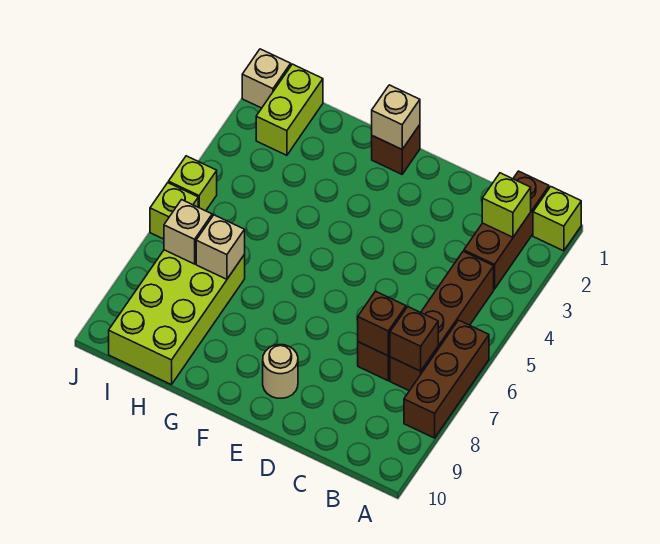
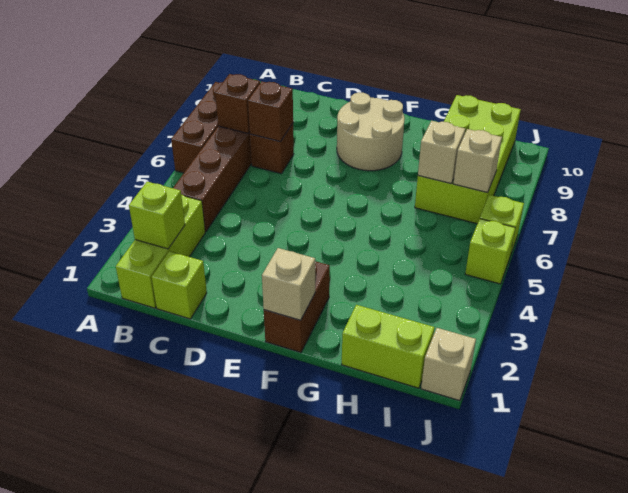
lime brick A1 level 1 -> lime brick C1 level 1
brown brick B1:B3 level 1 -> lime brick B1:B3 level 1
tan round brick E9 level 1 -> tan round brick E8:F9 level 1
brown brick F1 level 1 -> brown brick F1:F2 level 1
lime brick I1:I2 level 1 -> lime brick H1:I1 level 1

